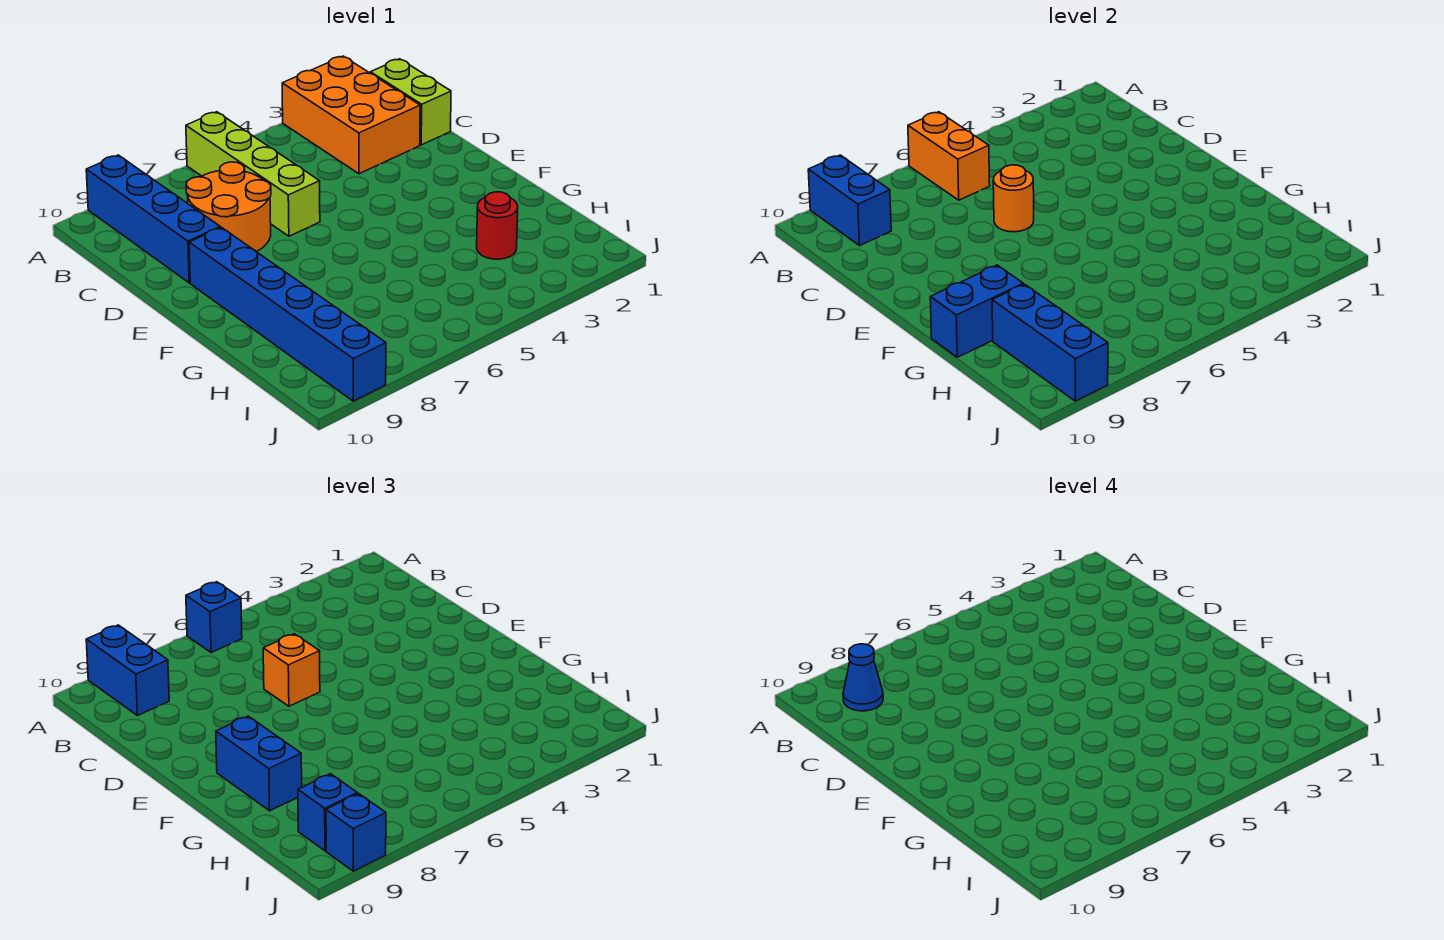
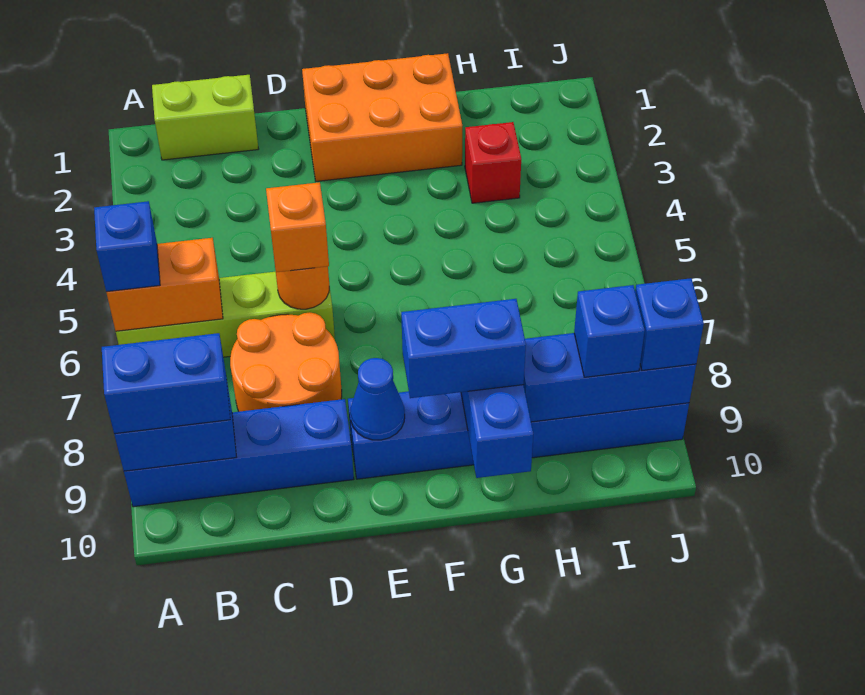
orange brick A2:C3 level 1 -> orange brick E1:G2 level 1
blue cone B9 level 4 -> blue cone E9 level 2
red round brick H3 level 1 -> red brick H3 level 1

